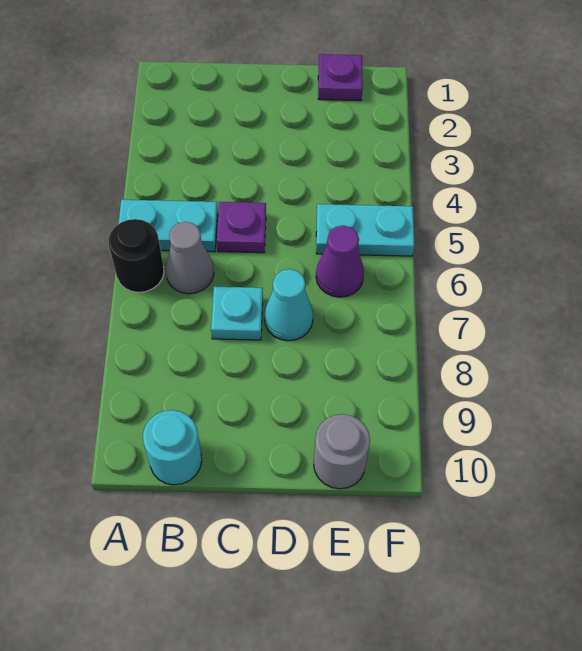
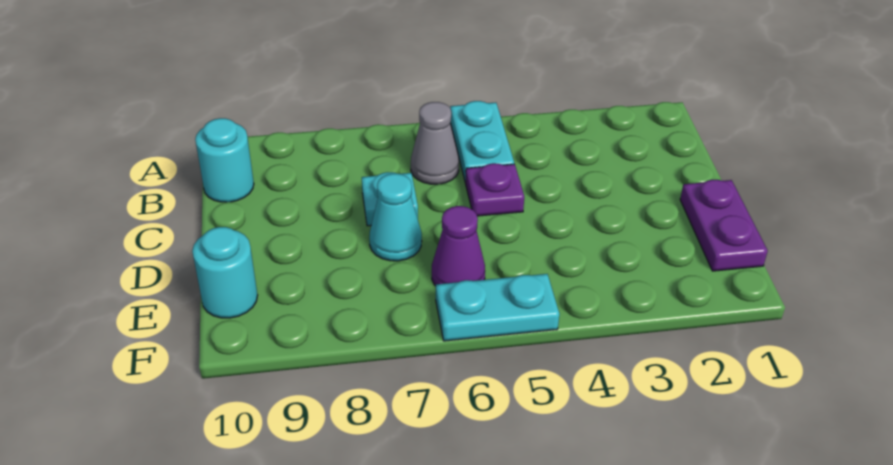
black round brick A6 level 1 -> none
purple plate E1 level 1 -> purple plate D1:E1 level 1
cyan plate E5:F5 level 1 -> cyan plate F5:F6 level 1
grey round brick E10 level 1 -> cyan round brick E10 level 1

